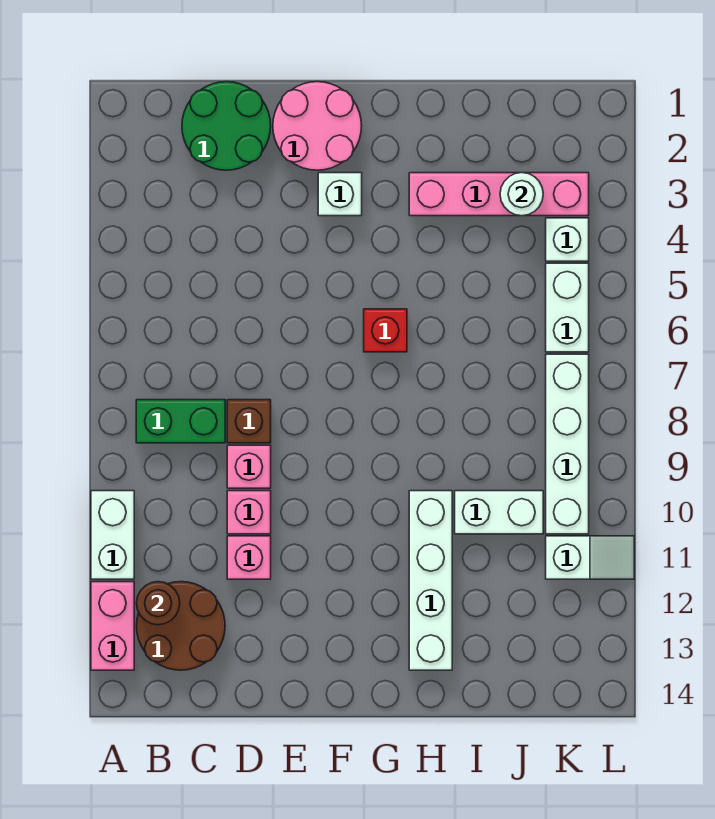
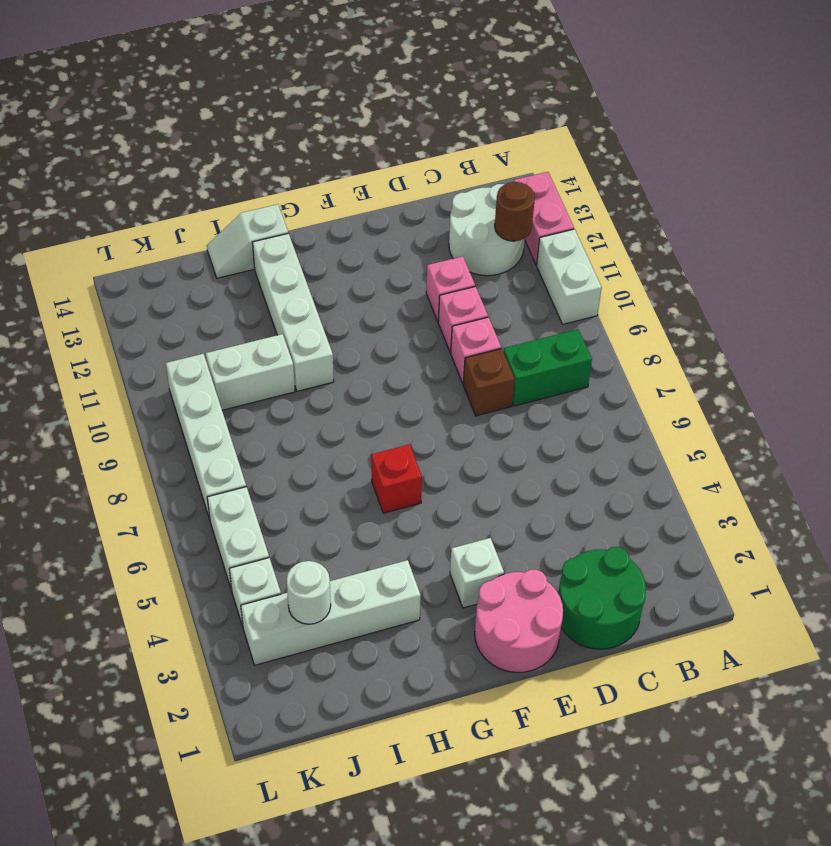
brown round brick B12:C13 level 1 -> white round brick B12:C13 level 1
pink brick H3:K3 level 1 -> white brick H3:K3 level 1
white slope K11:L11 level 1 top K -> white slope H14:I14 level 1 top H

